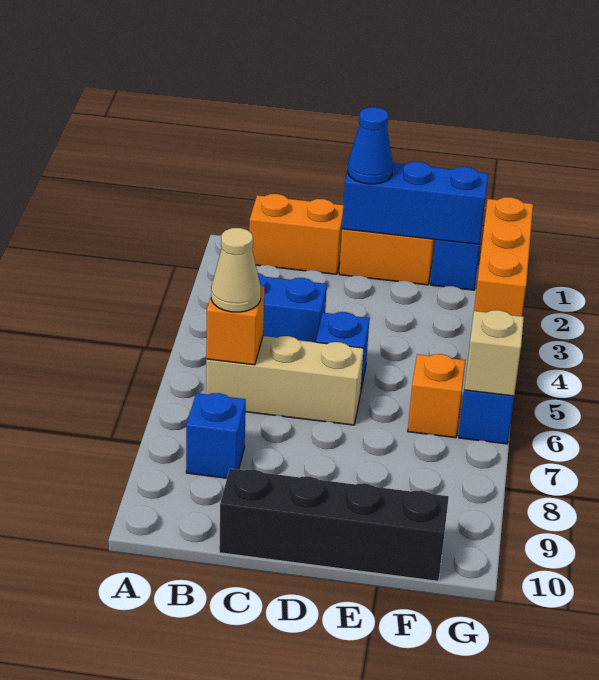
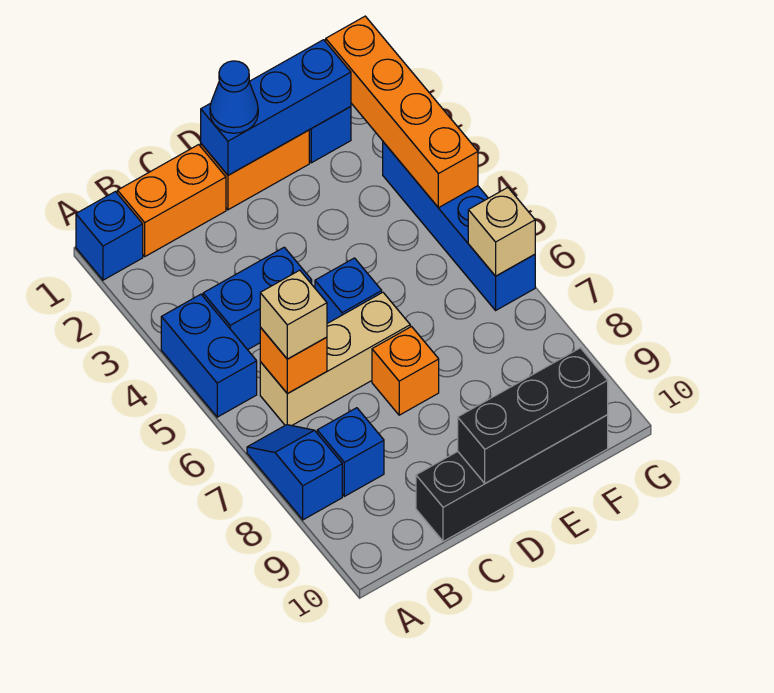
none -> blue brick A1 level 1
none -> blue brick A4:A5 level 1
none -> blue slope A7:A8 level 1 top 8
tan cone B6 level 3 -> tan brick B6 level 3
none -> black brick D10:F10 level 2
orange brick F6 level 1 -> orange brick D7 level 1
orange brick G2:G4 level 2 -> orange brick G1:G4 level 2

